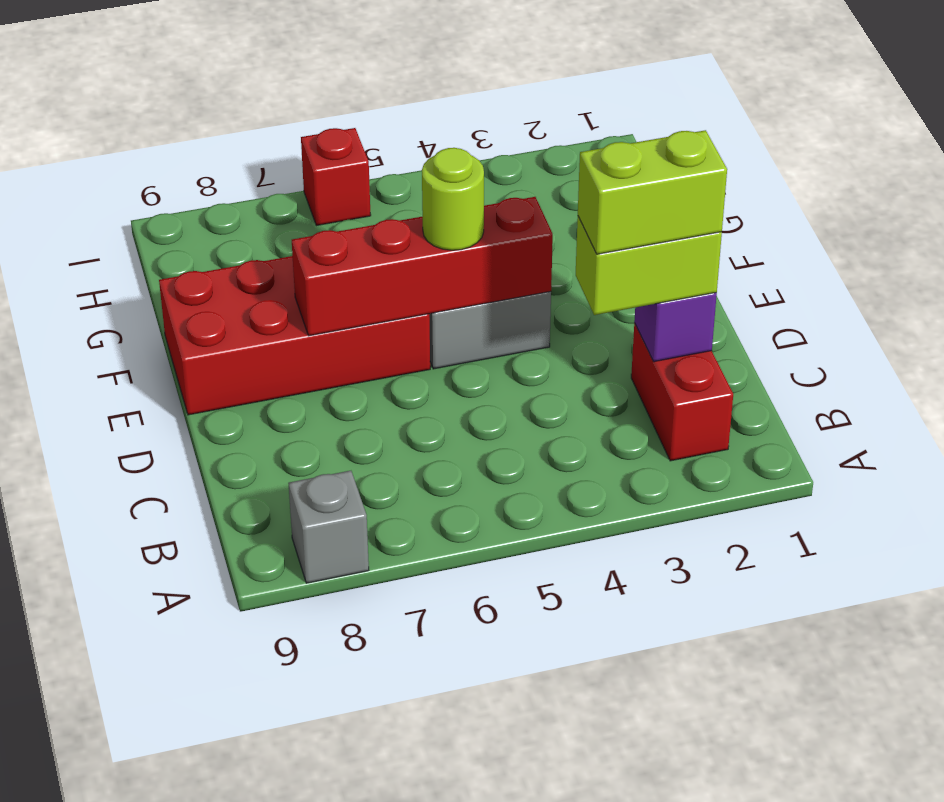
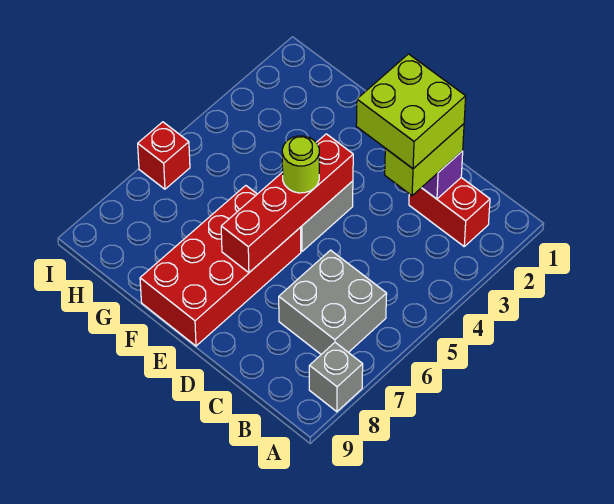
none -> grey brick B6:C7 level 1
lime brick C2:C3 level 4 -> lime brick C2:D3 level 4

